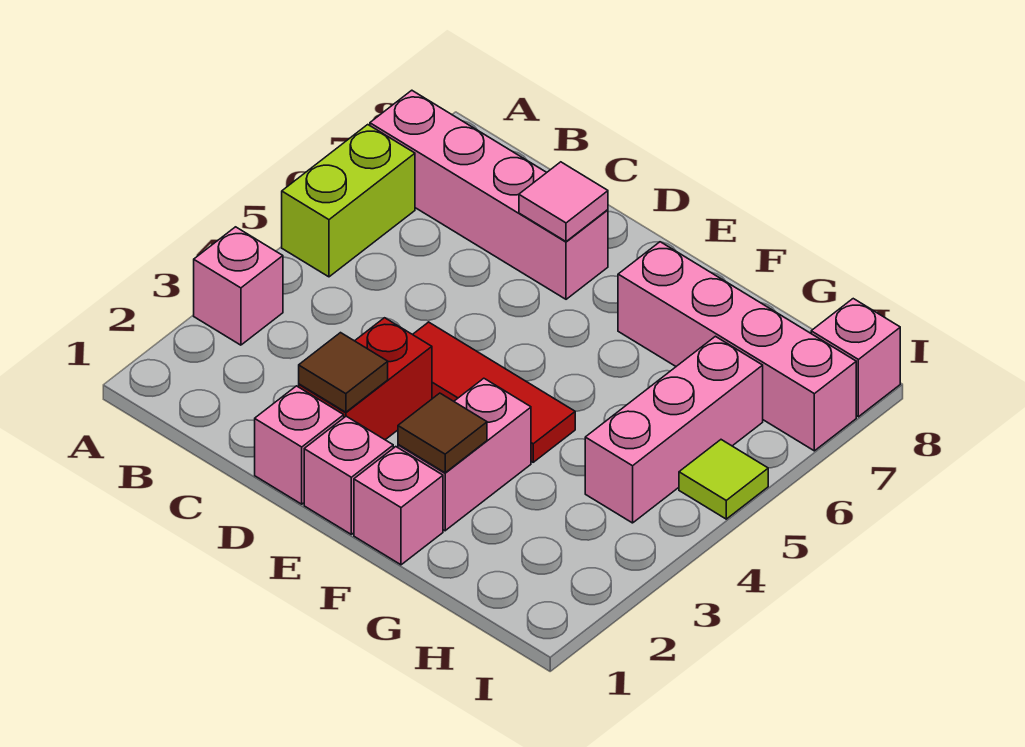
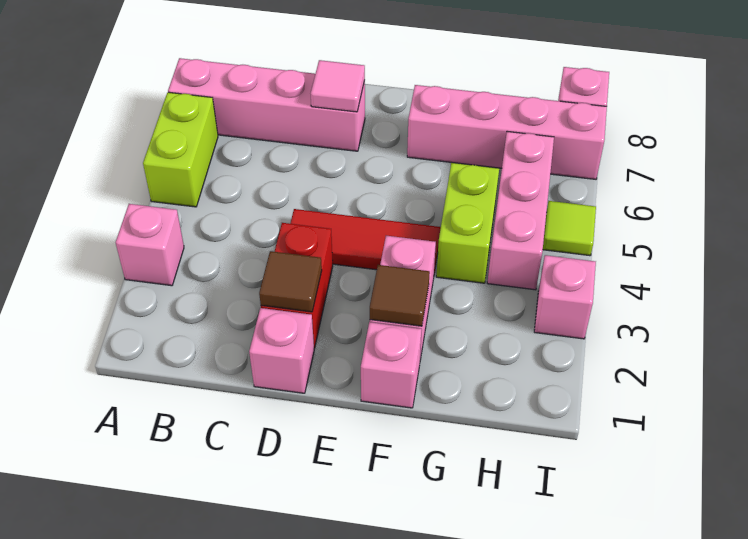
pink brick E1 level 1 -> pink brick I3 level 1
none -> lime brick G4:G5 level 1

